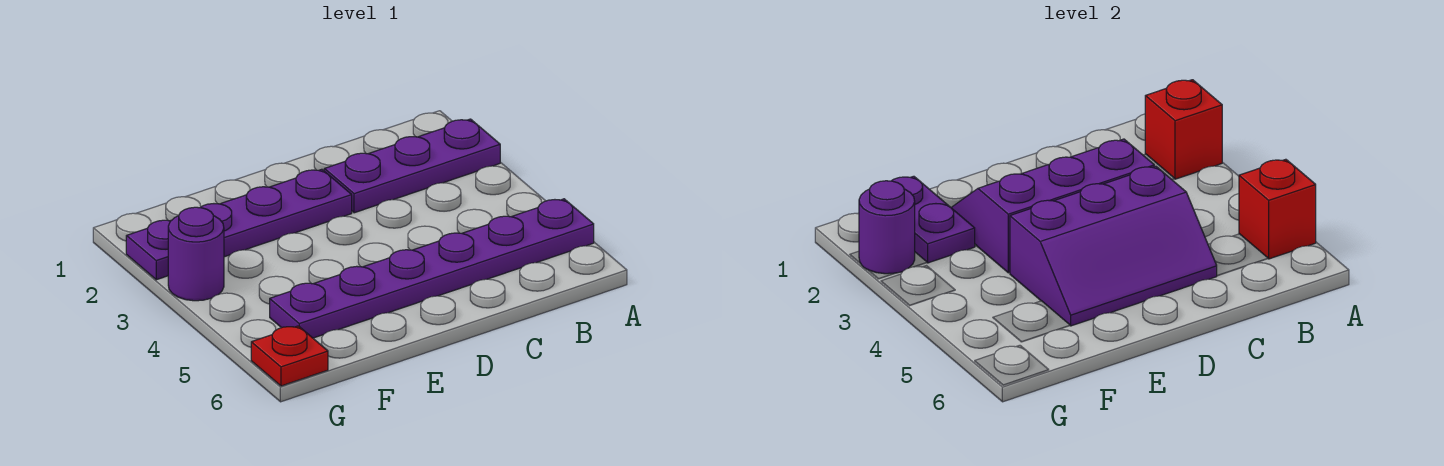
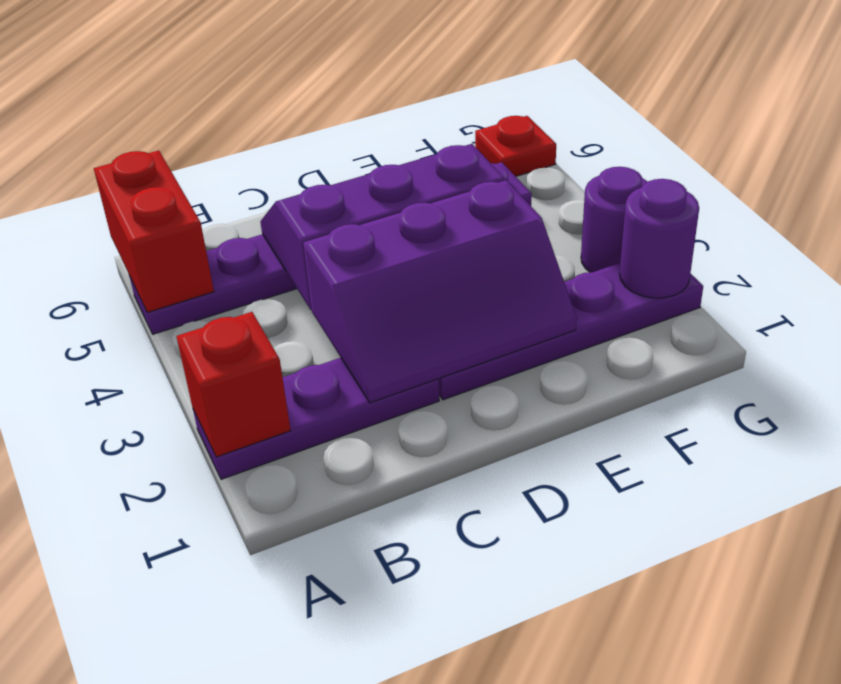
red brick A5 level 2 -> red brick A5:A6 level 2
purple plate F1:F2 level 2 -> none

